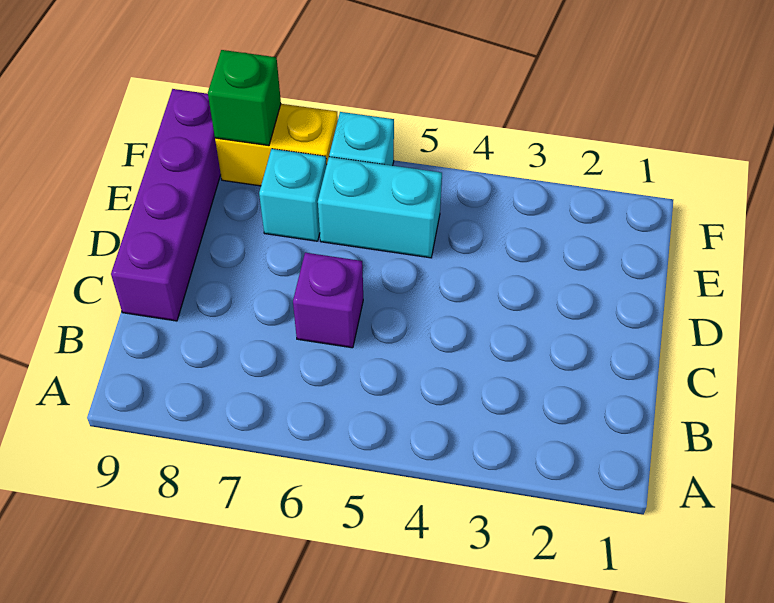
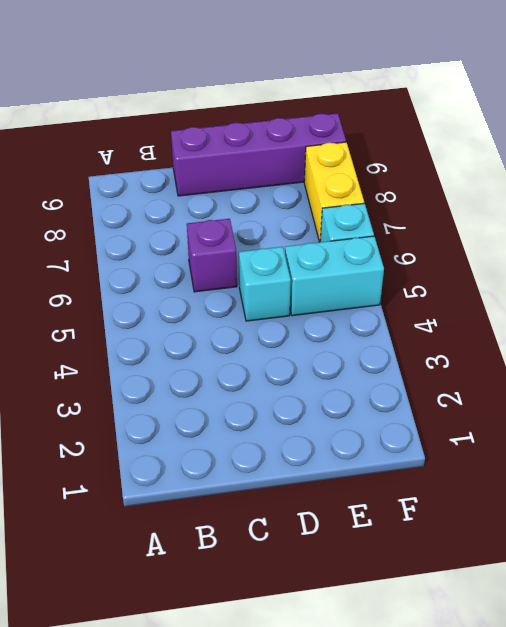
cyan brick E5:E6 level 1 -> cyan brick E5:F5 level 1
cyan brick E7 level 1 -> cyan brick D5 level 1
green brick F8 level 2 -> none

